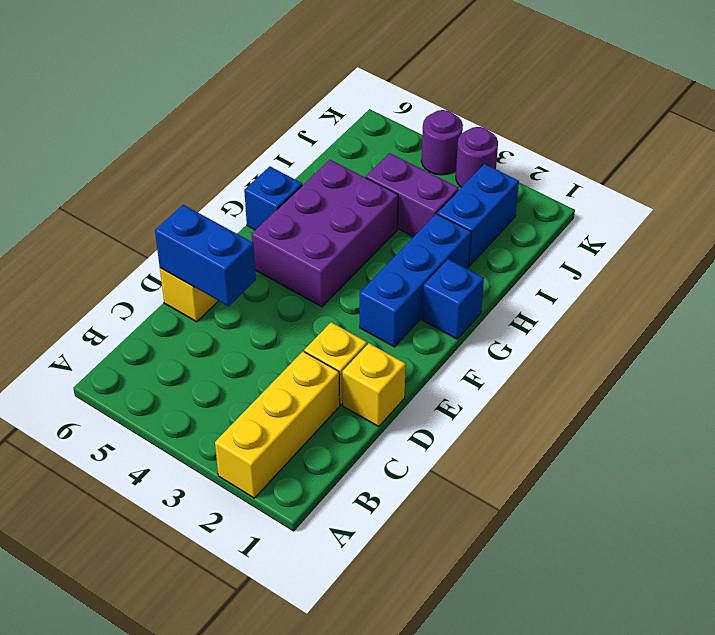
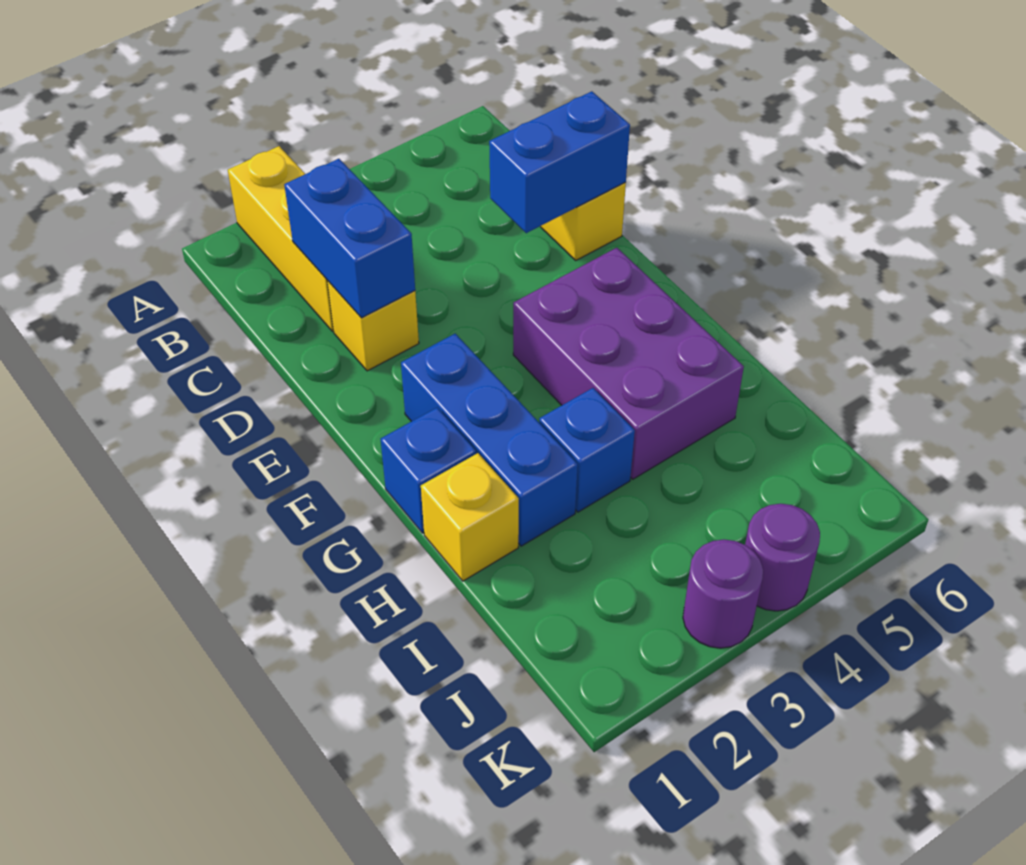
yellow brick D1 level 1 -> yellow brick H1 level 1
blue brick G6 level 1 -> blue brick H3 level 1
blue brick I2:J2 level 1 -> blue brick C2:D2 level 2
purple brick I3:I4 level 1 -> none

